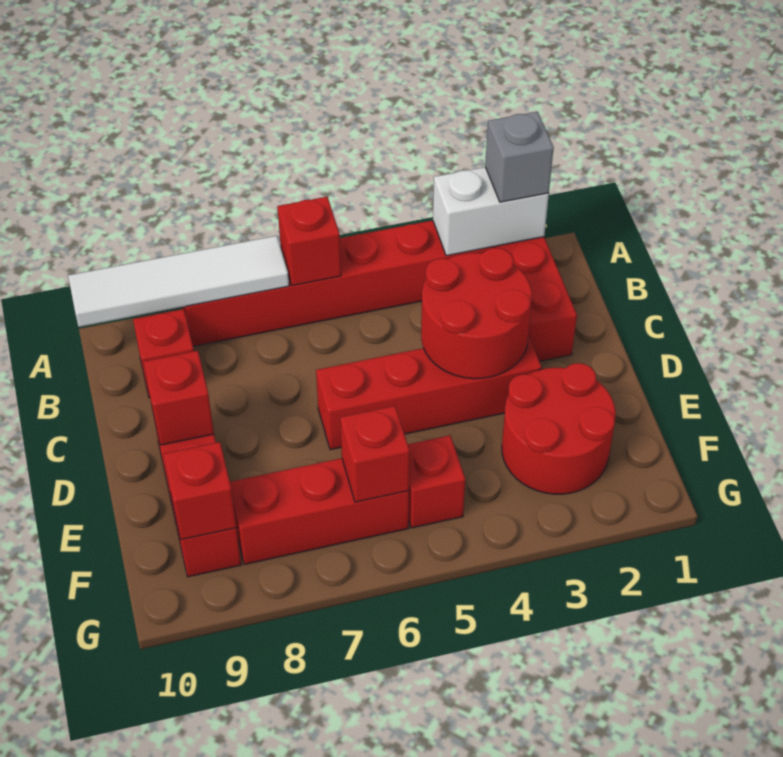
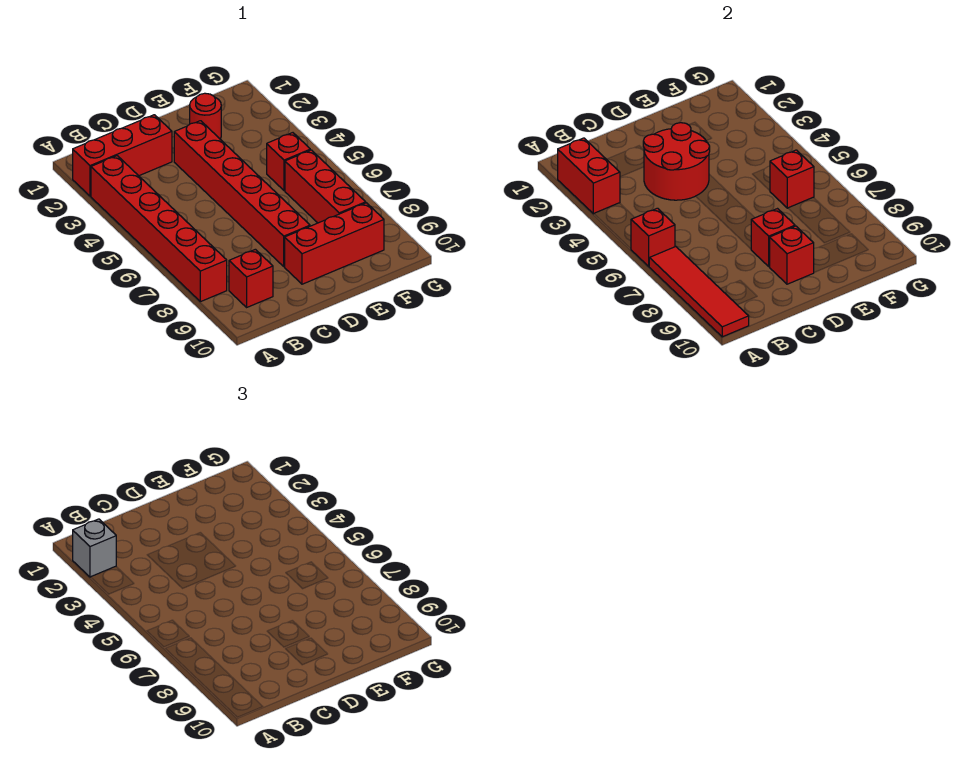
white brick A2:A3 level 2 -> red brick A2:A3 level 2
white tile A7:A10 level 2 -> red tile A7:A10 level 2
red brick D3:D6 level 1 -> red brick D3:D8 level 1
red round brick E2:F3 level 1 -> red round brick E2 level 1
red brick F9 level 2 -> red brick D8 level 2

